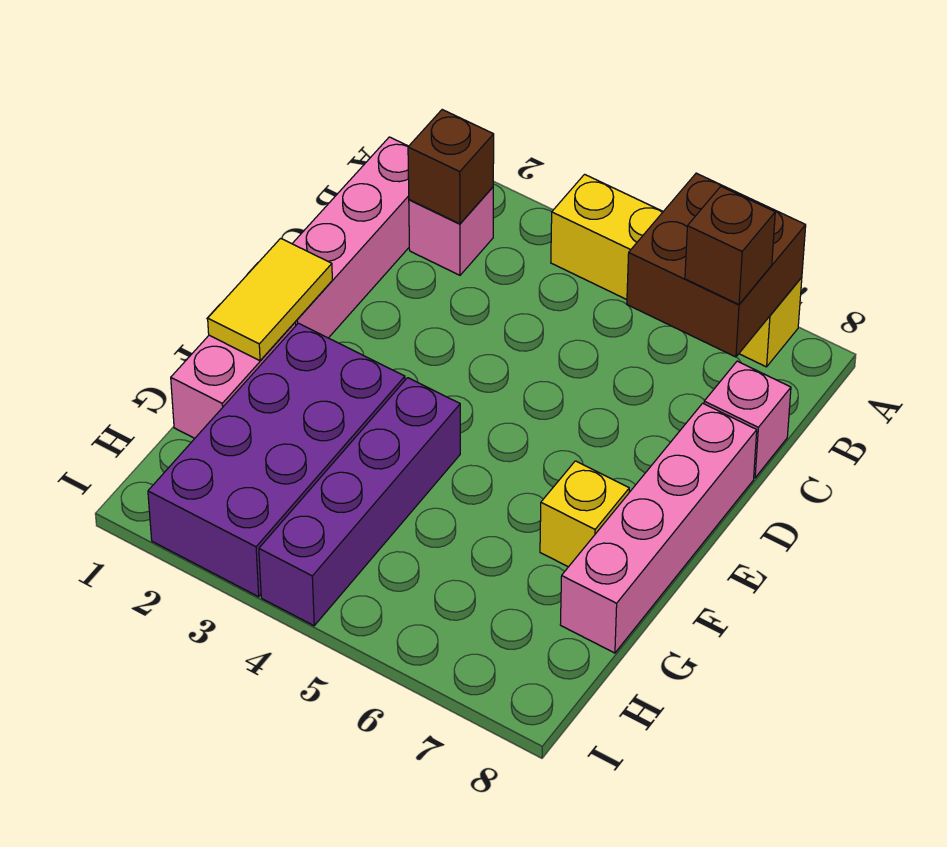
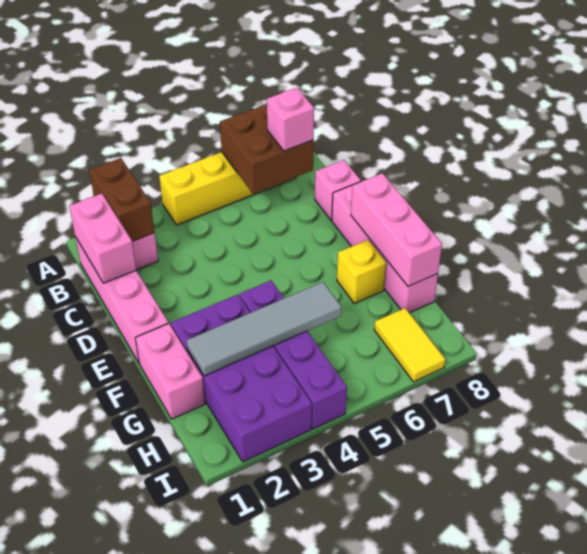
none -> pink brick B1:C1 level 2
brown brick B2 level 2 -> brown brick A2:B2 level 2
brown brick B7 level 3 -> pink brick B7 level 3
yellow tile E1:F1 level 2 -> yellow tile H7:I7 level 1
none -> pink brick E8:G8 level 2
none -> grey tile G2:G5 level 2

